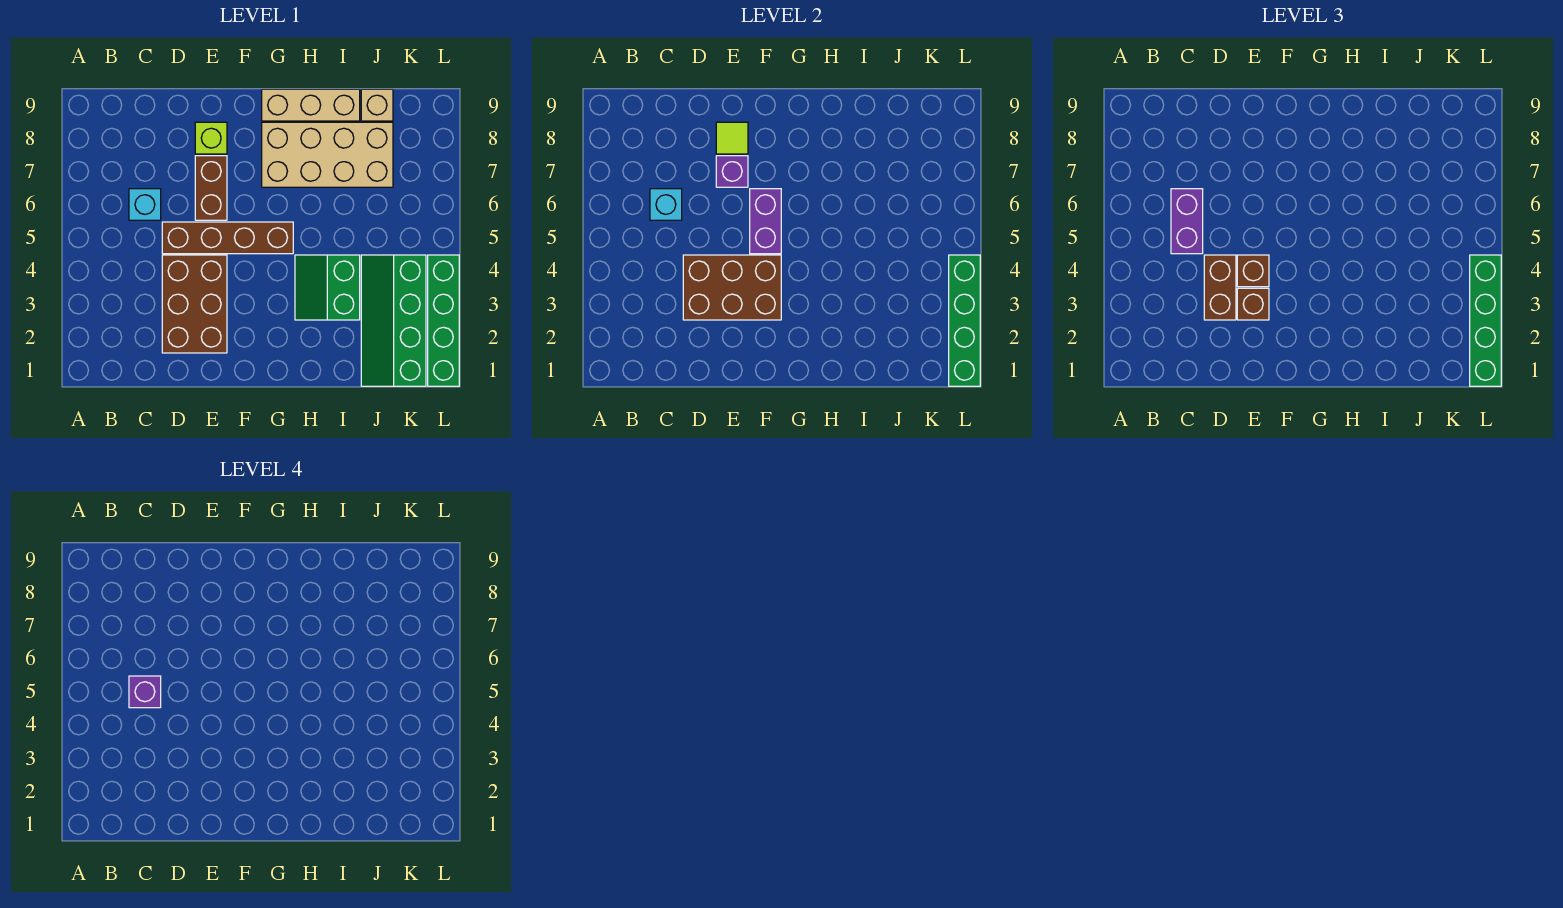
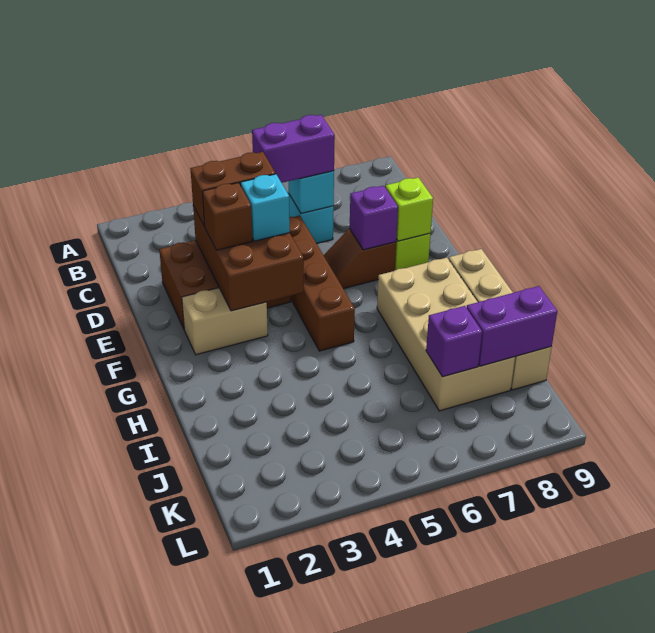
purple brick C5 level 4 -> purple brick J7 level 2
brown brick E4 level 3 -> cyan brick E4 level 3
brown brick E6:E7 level 1 -> brown slope E6:E7 level 1 top 7
lime tile E8 level 2 -> lime brick E8 level 2
none -> tan brick F2:F3 level 1
purple brick F5:F6 level 2 -> purple brick J8:J9 level 2
green slope H3:I4 level 1 top I -> none
green slope J1:K4 level 1 top K -> none
green brick L1:L4 level 1 -> none
green brick L1:L4 level 2 -> none
green brick L1:L4 level 3 -> none

